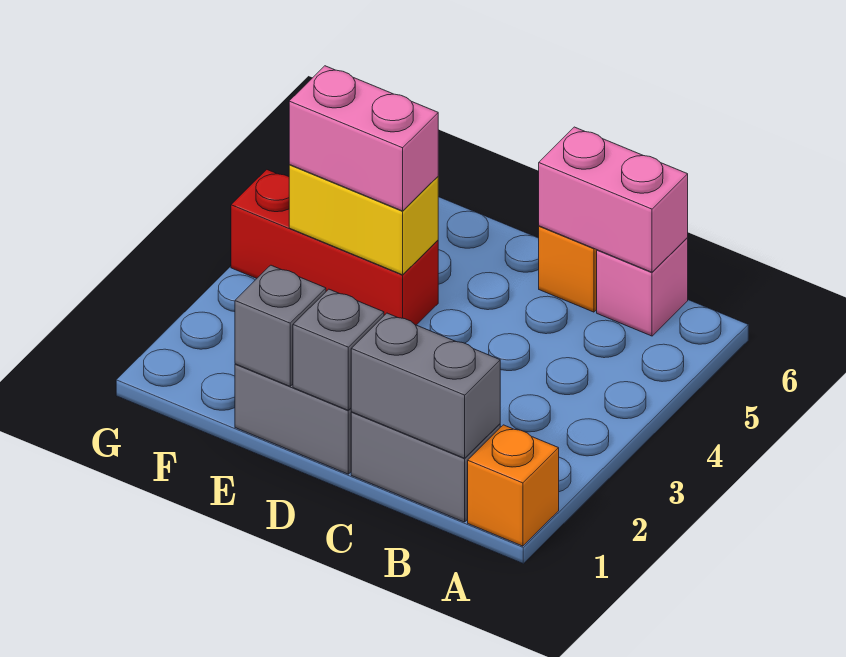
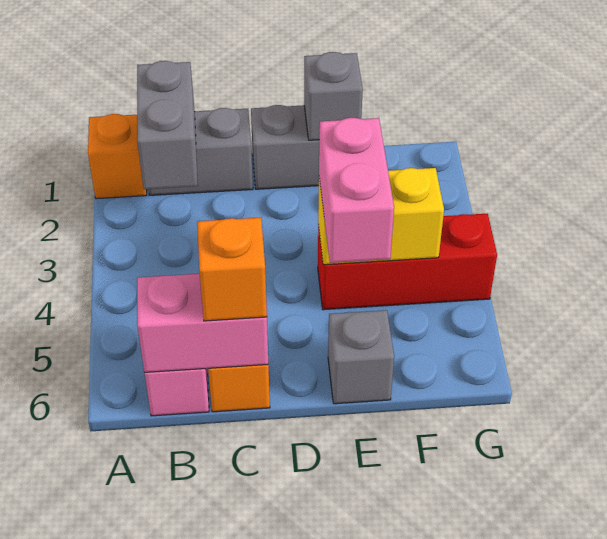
grey brick B1:C1 level 2 -> grey brick B1:B2 level 2
none -> orange brick C6 level 3
grey brick D1 level 2 -> grey brick E6 level 1
pink brick E4:F4 level 3 -> pink brick E4:E5 level 3

